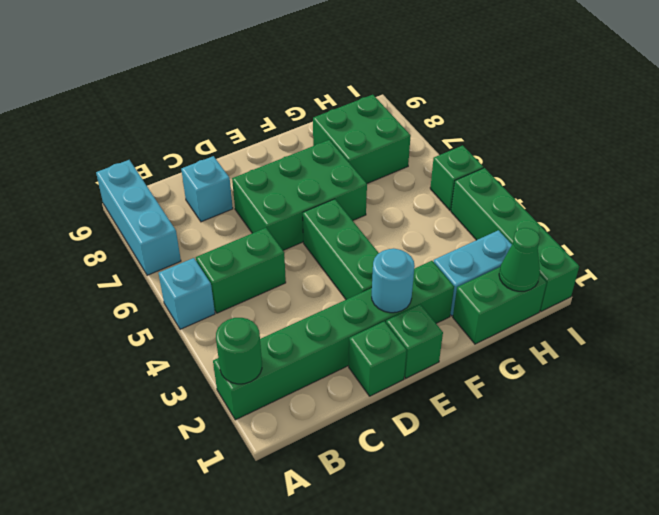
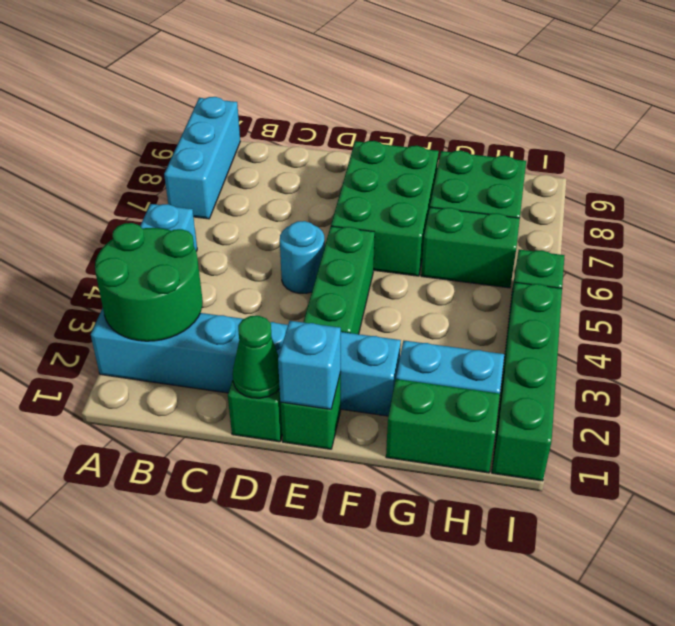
green brick A2:F2 level 1 -> cyan brick A2:F2 level 1
green round brick A2 level 2 -> green round brick A2:B3 level 2
green brick B5:C5 level 1 -> green brick G6:H6 level 1
cyan brick C8 level 1 -> cyan brick E1 level 2
green brick D6:F7 level 1 -> green brick E6:F8 level 1
cyan round brick E2 level 2 -> cyan round brick D5 level 1
green cone H1 level 2 -> green cone D1 level 2

